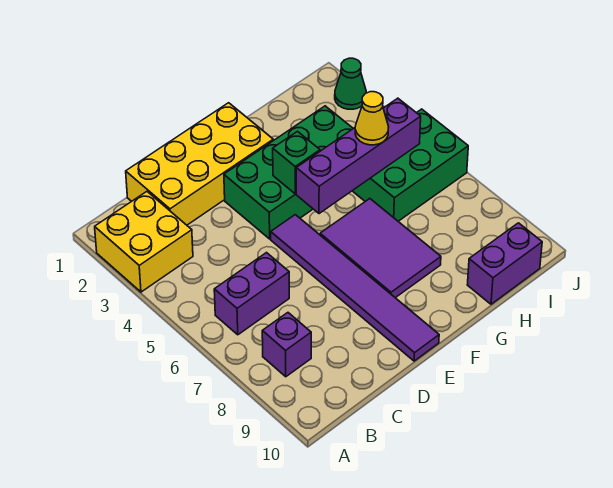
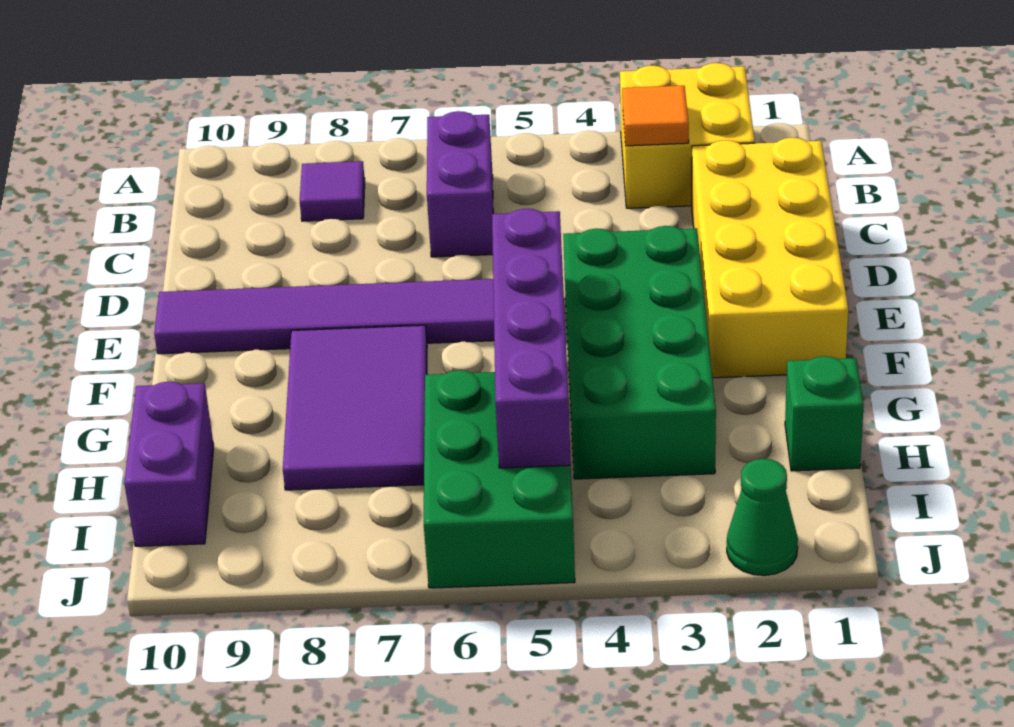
none -> orange tile B3 level 2
purple brick B8 level 1 -> purple tile B8 level 1
green brick F4 level 2 -> green brick H1 level 1
purple tile F6:G8 level 1 -> purple tile F7:H8 level 1
yellow cone H5 level 3 -> none

